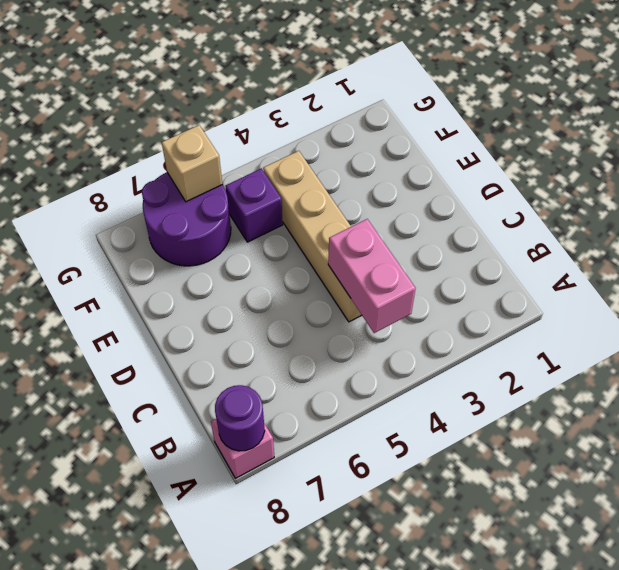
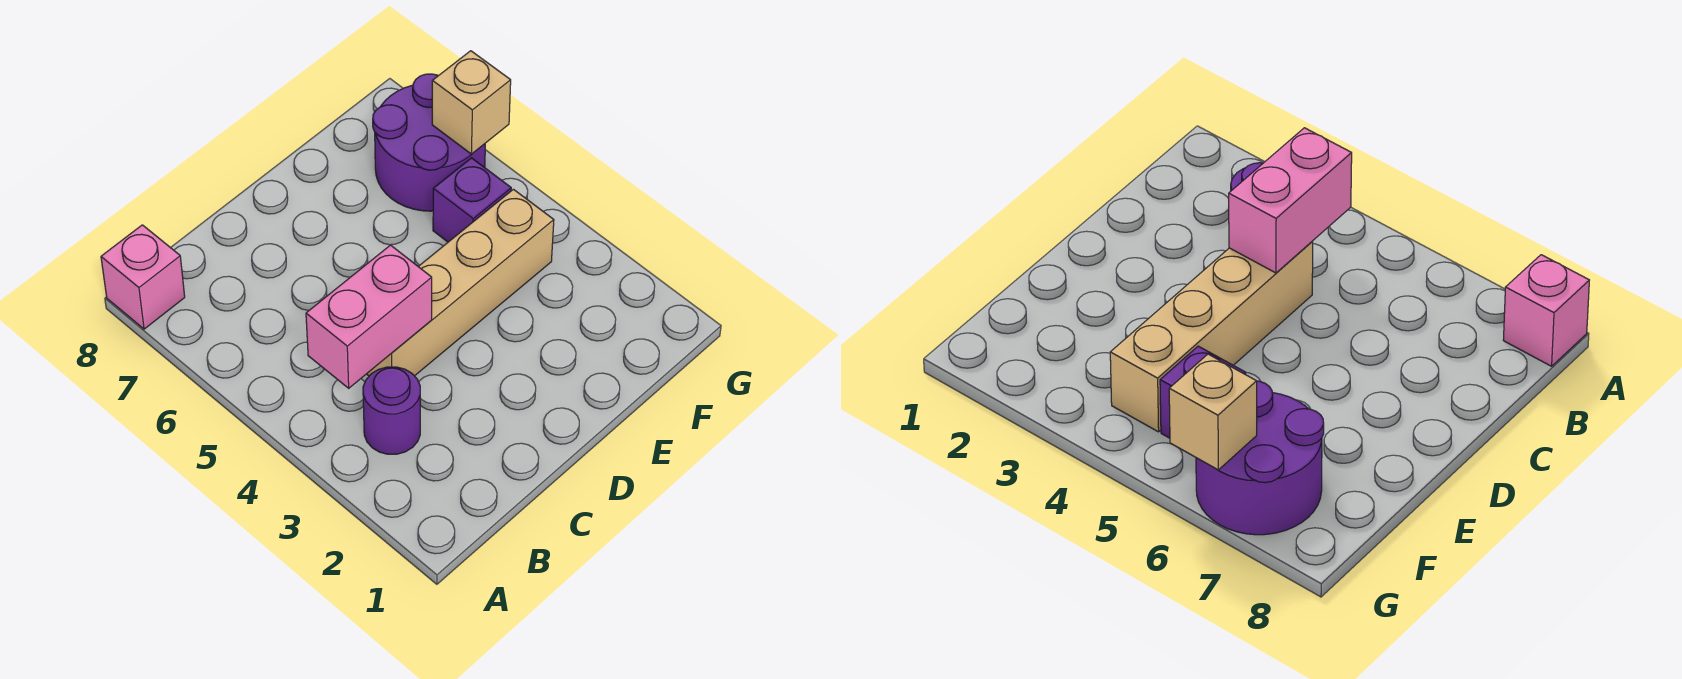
purple round brick A8 level 2 -> purple round brick B3 level 1

